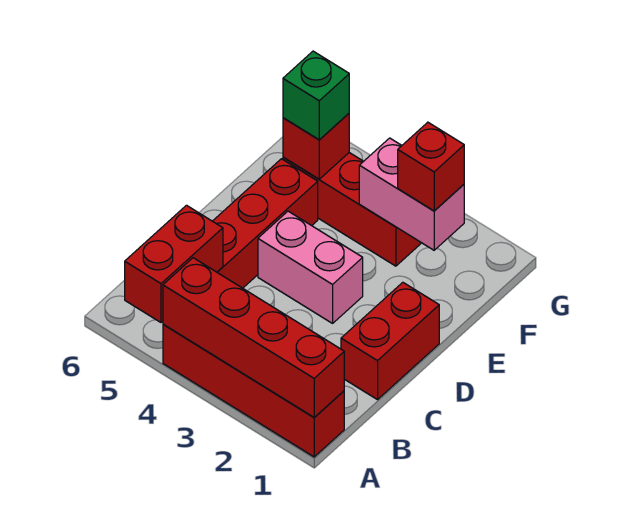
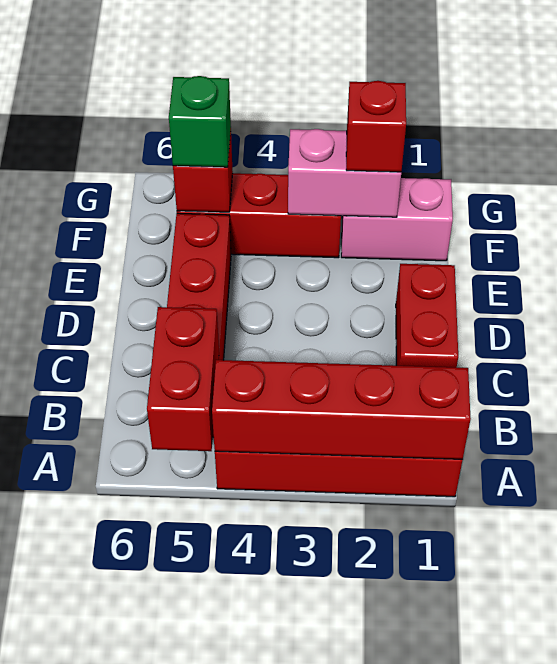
pink brick D3:D4 level 1 -> pink brick F1:F2 level 1

